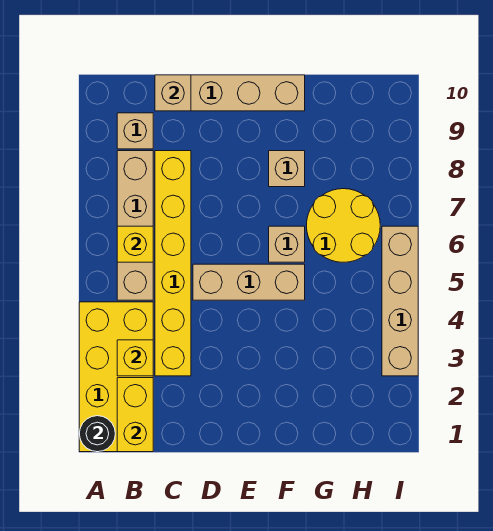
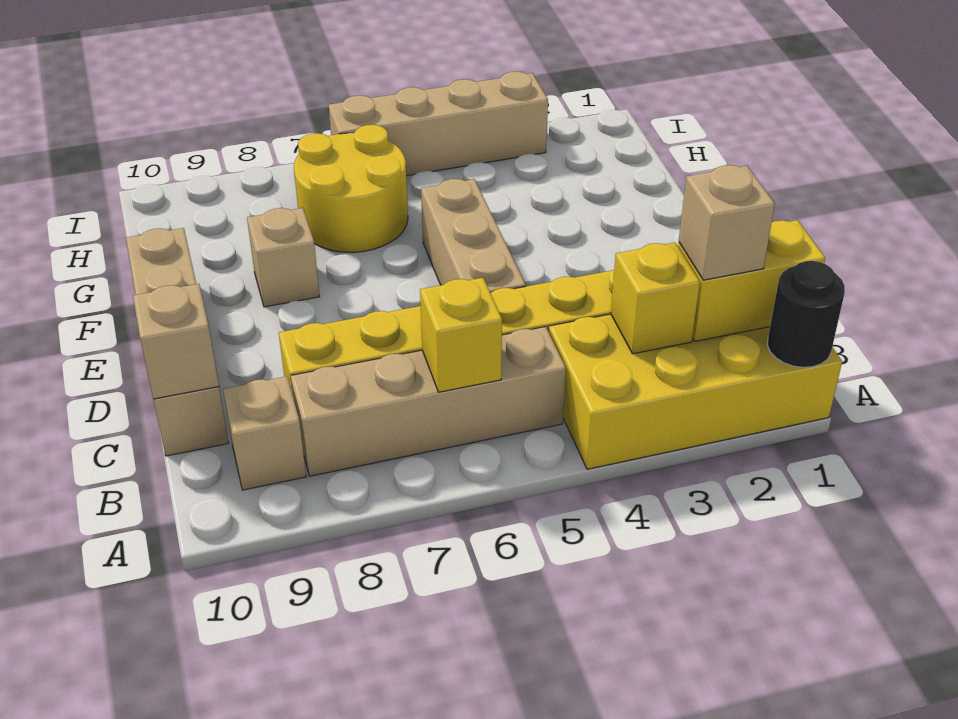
tan brick F6 level 1 -> tan brick B2 level 3

